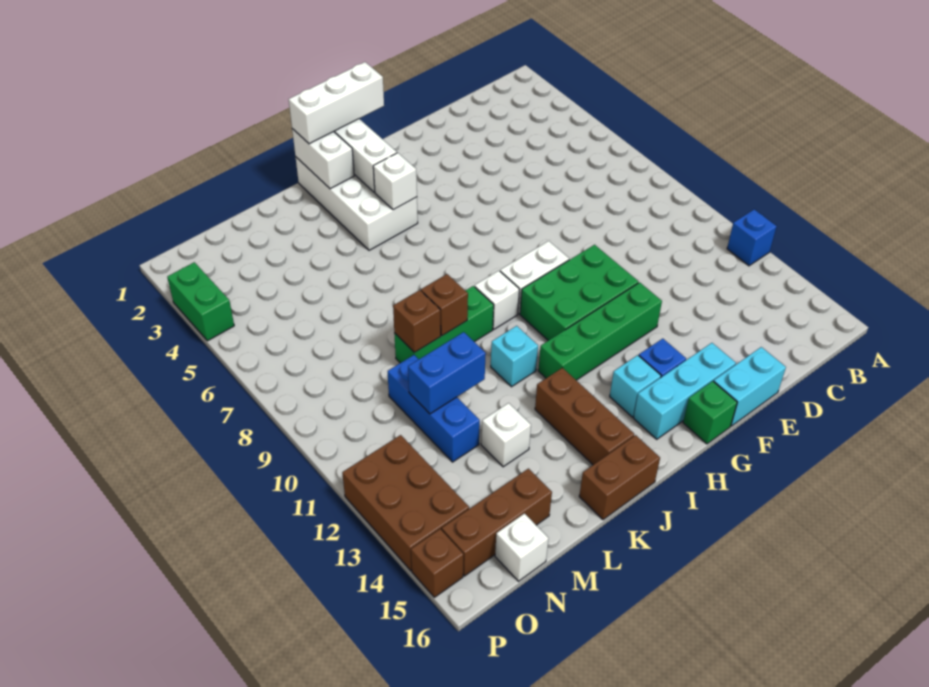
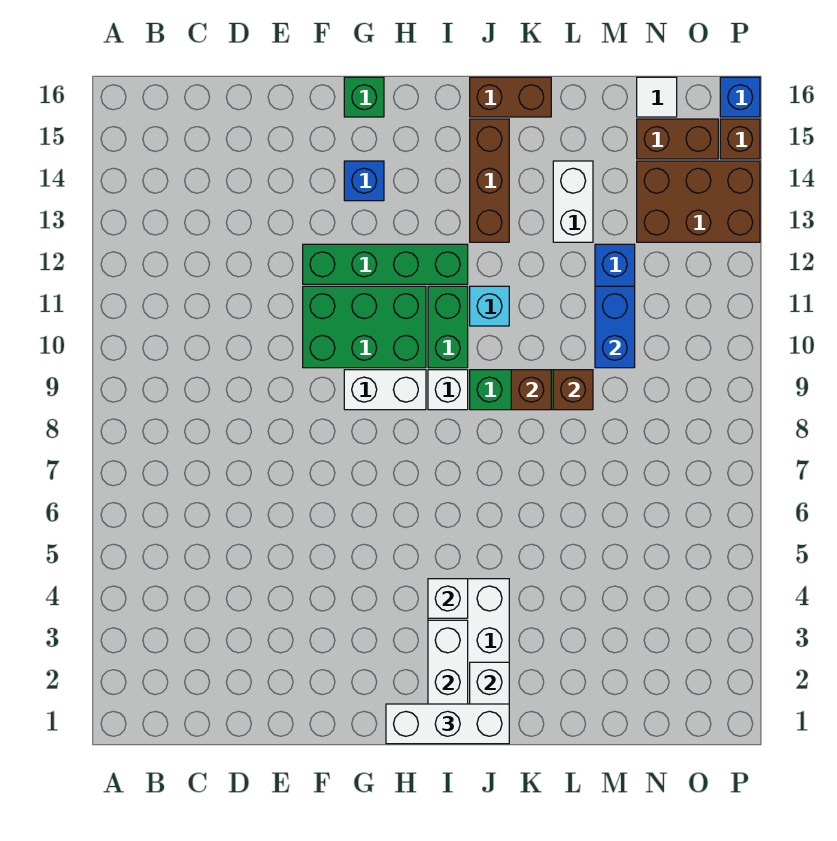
blue brick A12 level 1 -> blue brick P16 level 1
cyan brick E16:F16 level 1 -> none
cyan brick F15:H15 level 1 -> none
cyan brick H14 level 1 -> none
blue brick L11:M11 level 2 -> blue brick M10:M11 level 2
white brick L13 level 1 -> white brick L13:L14 level 1
brown brick M15:O15 level 1 -> brown brick N15:O15 level 1
white brick N16 level 1 -> white tile N16 level 1
brown brick O12:P14 level 1 -> brown brick N13:P14 level 1
green brick P3:P4 level 1 -> green brick I10:I11 level 1

